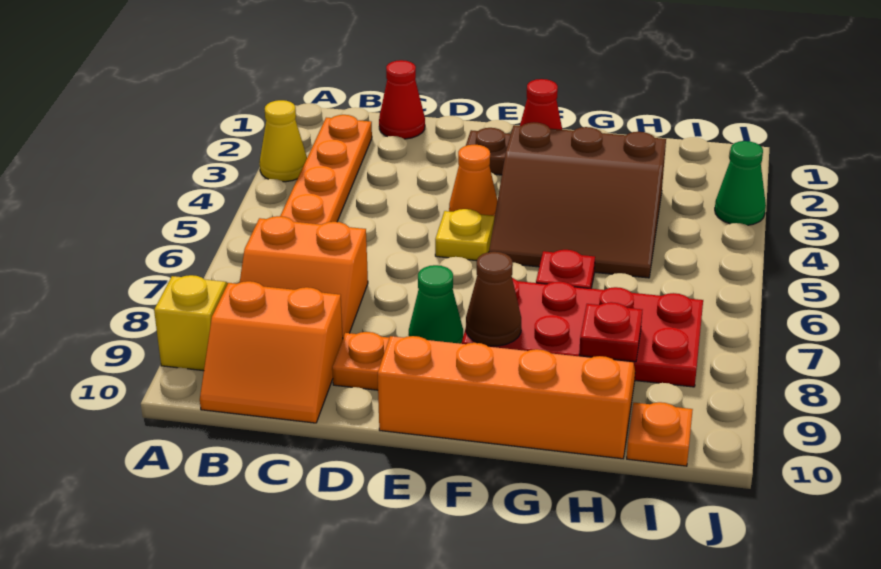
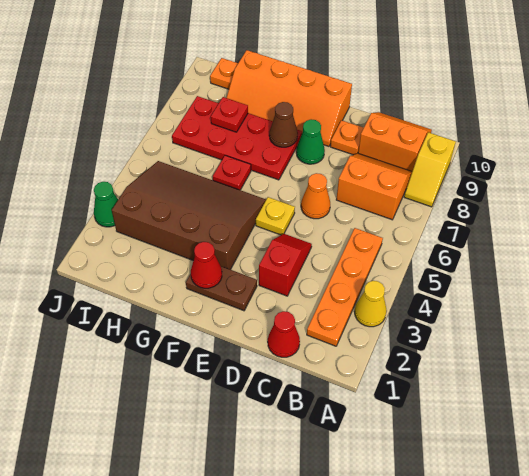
none -> red slope D3:D4 level 1 top 3
orange cone E4 level 1 -> orange cone D6 level 1
brown slope F3:H5 level 1 top 3 -> brown slope F3:I5 level 1 top 3

